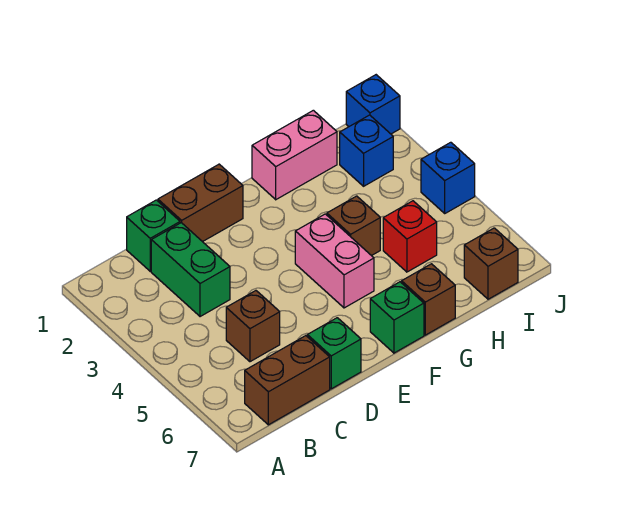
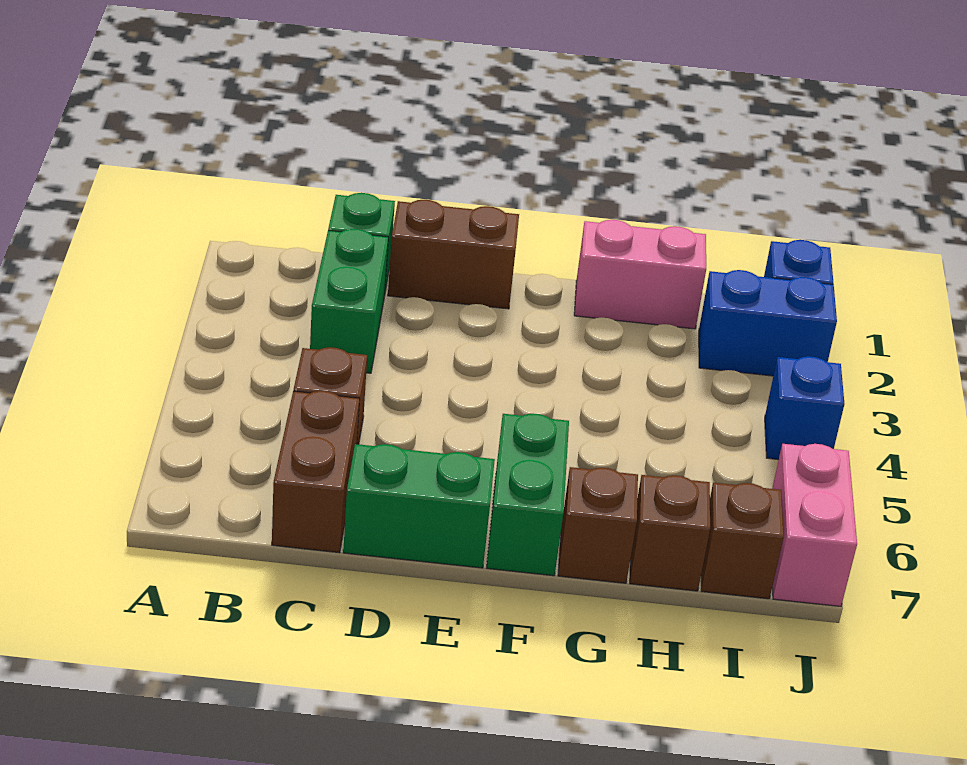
brown brick B7:C7 level 1 -> brown brick C6:C7 level 1
green brick D7 level 1 -> green brick D7:E7 level 1
pink brick F4:F5 level 1 -> pink brick J6:J7 level 1
green brick F7 level 1 -> green brick F6:F7 level 1
brown brick G4 level 1 -> brown brick H7 level 1
red brick H5 level 1 -> none
blue brick I2 level 1 -> blue brick I2:J2 level 1

